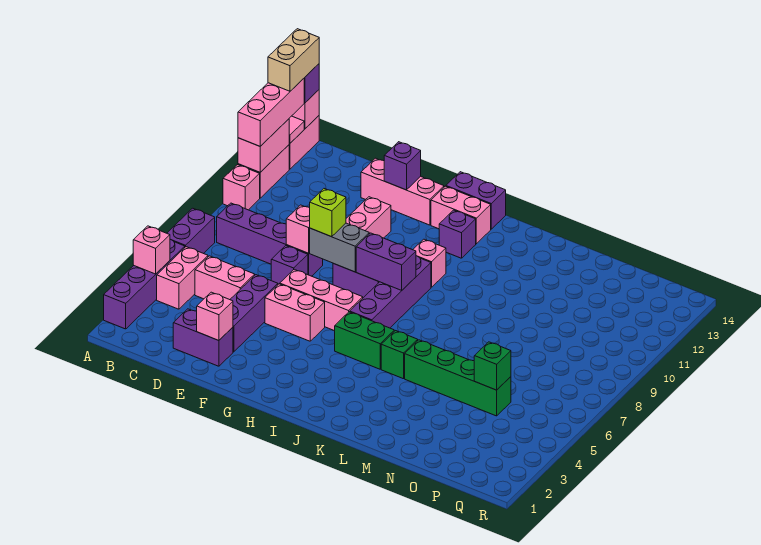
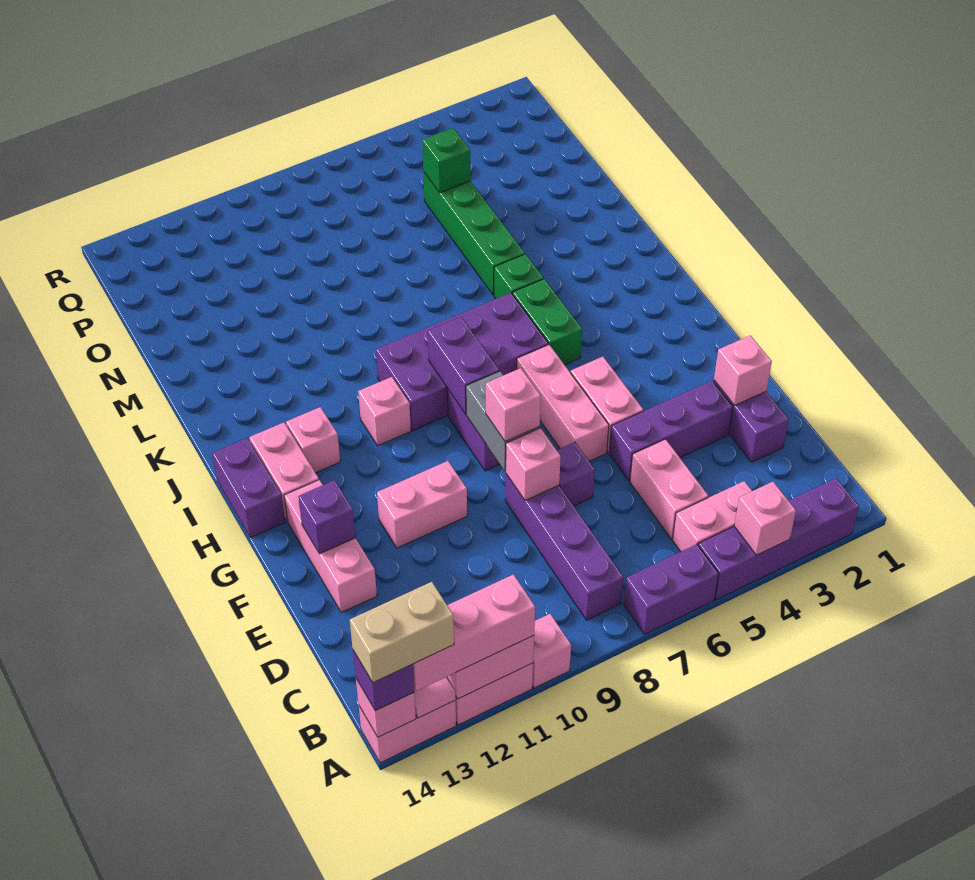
lime brick F8 level 3 -> pink brick F8 level 3
purple brick I6:I9 level 1 -> purple brick I6:J9 level 1
purple brick I12 level 1 -> pink brick I12 level 1

